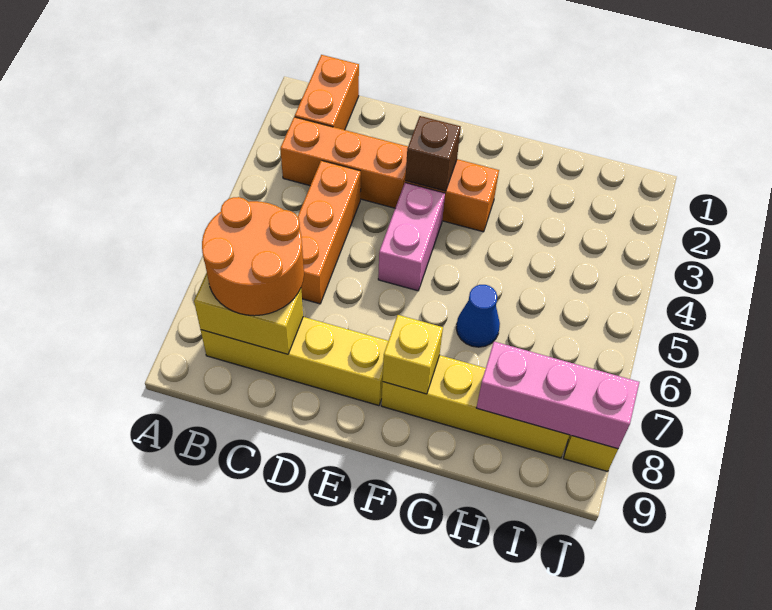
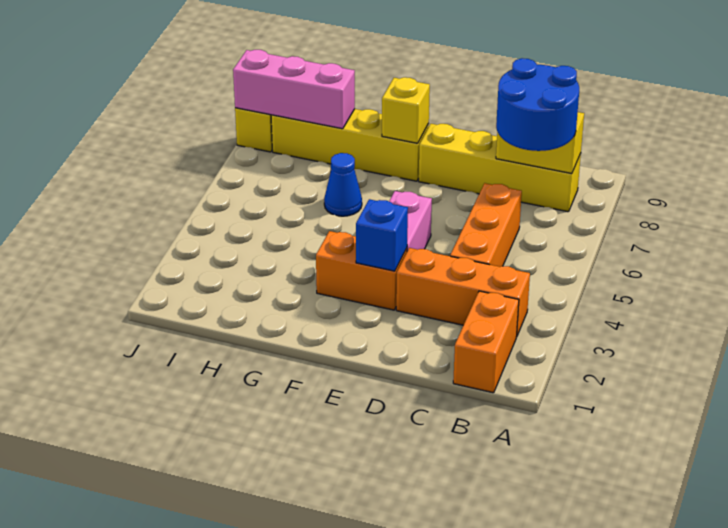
orange round brick B7:C8 level 3 -> blue round brick B7:C8 level 3
brown brick E3 level 2 -> blue brick E3 level 2

